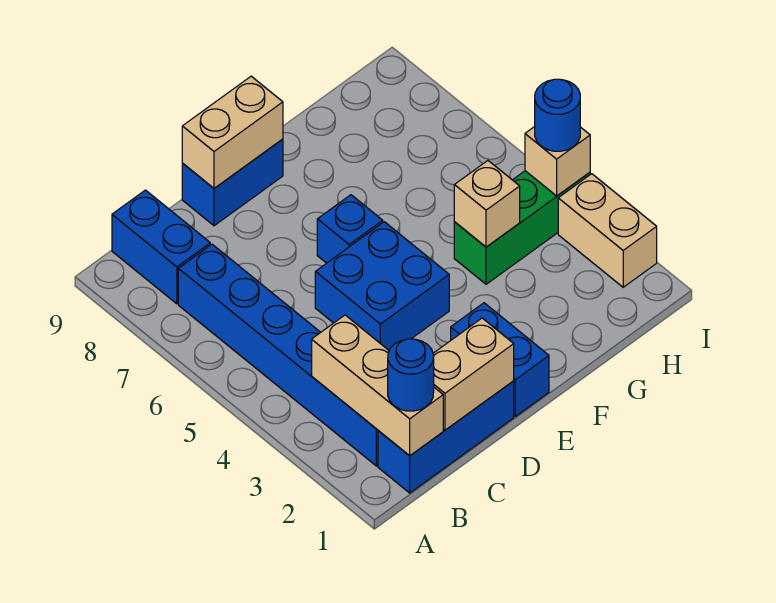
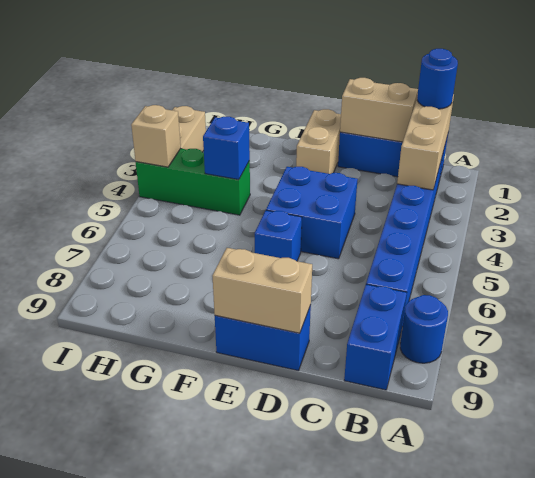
blue brick E1:E2 level 1 -> tan brick E1:E2 level 1
tan brick G4 level 2 -> blue brick G4 level 2
blue round brick I4 level 3 -> blue round brick A8 level 1

